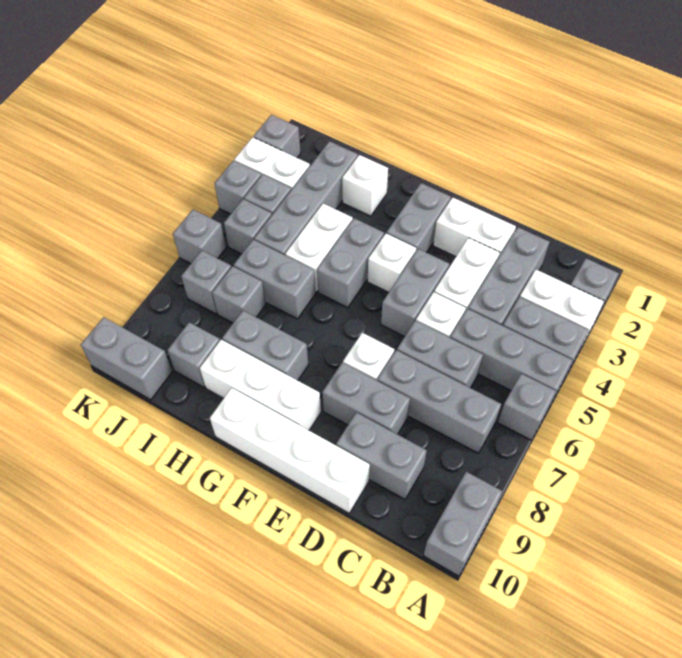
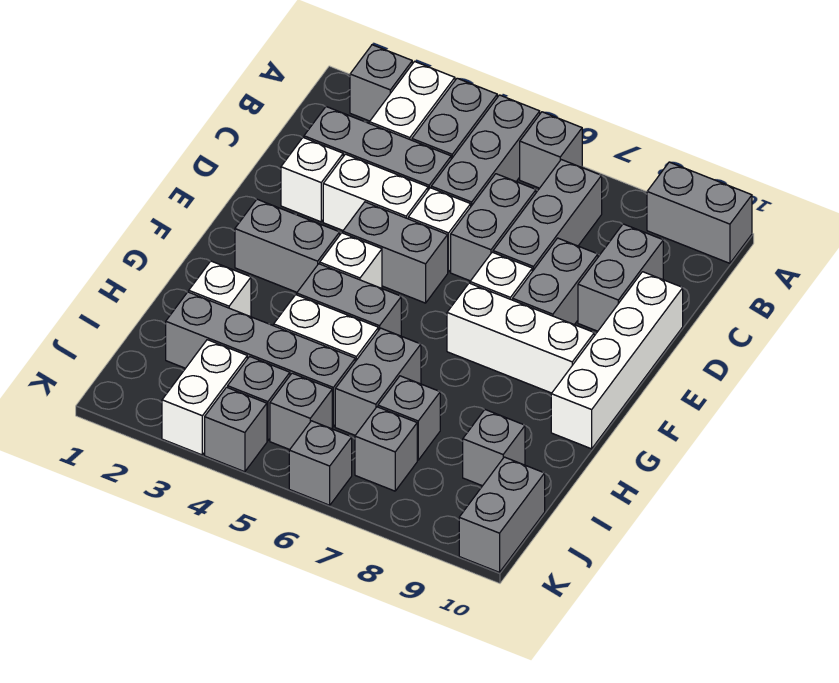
white brick D2:E2 level 1 -> white brick D2 level 1
white brick F9:H9 level 1 -> white brick F7:F9 level 1
grey brick G8:H8 level 1 -> none
grey brick K2 level 1 -> none

